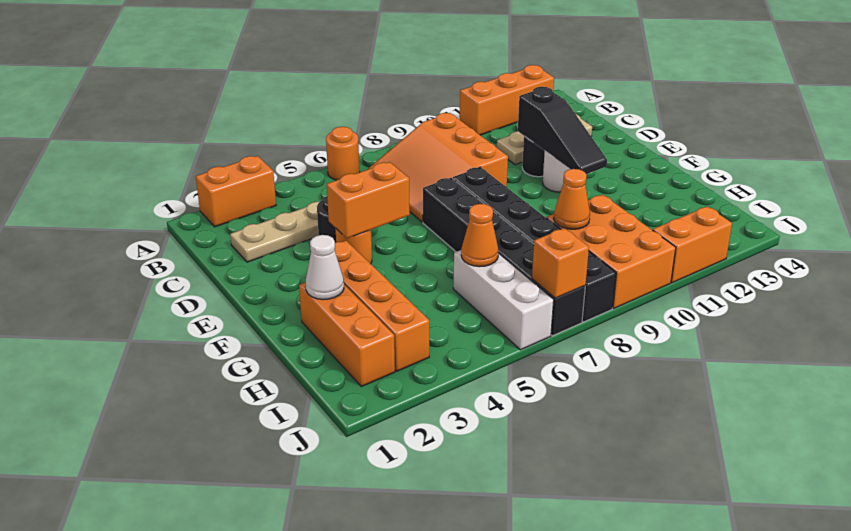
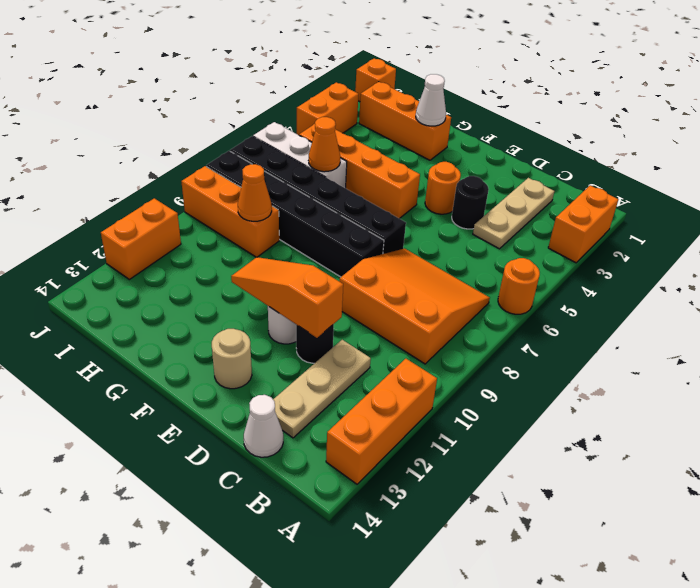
none -> white cone C14 level 1
black slope D11:F11 level 2 top D -> orange slope D11:F11 level 2 top D
orange brick E4:E5 level 2 -> orange brick J3:J4 level 1
none -> tan round brick E13 level 1
orange brick F3:I3 level 1 -> orange brick F5:I5 level 1
orange brick H9:J10 level 1 -> orange brick H9:J9 level 1
orange brick J7 level 2 -> orange brick J1 level 1

